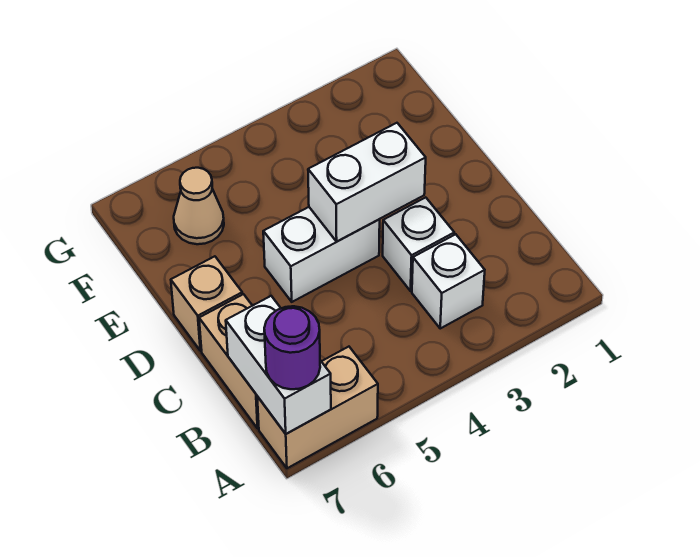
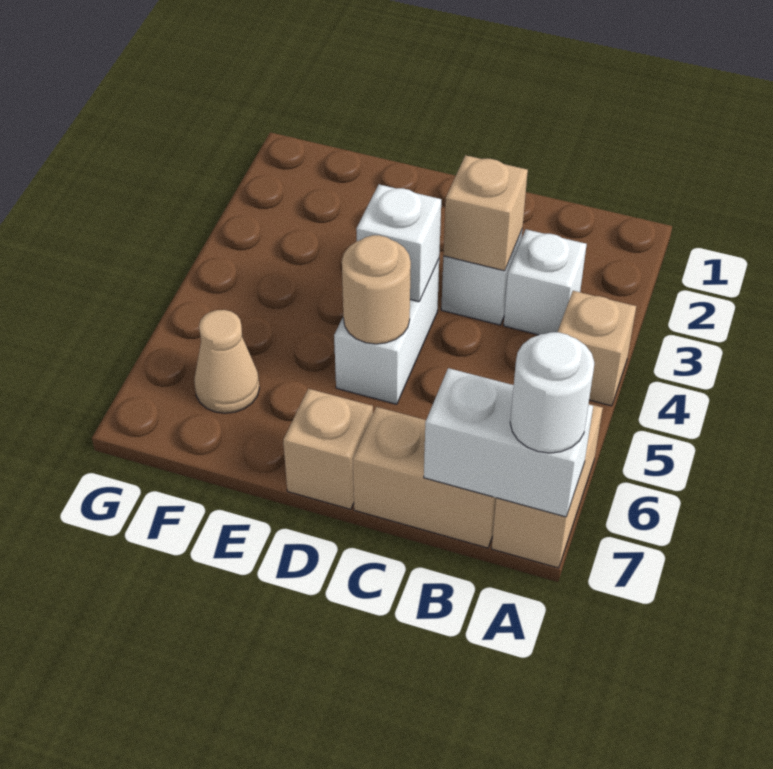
none -> tan brick A4 level 1
purple round brick A7 level 3 -> white round brick A7 level 3
none -> tan brick C3 level 2
white brick D3:D4 level 2 -> white brick D4 level 2
none -> tan round brick D5 level 2

